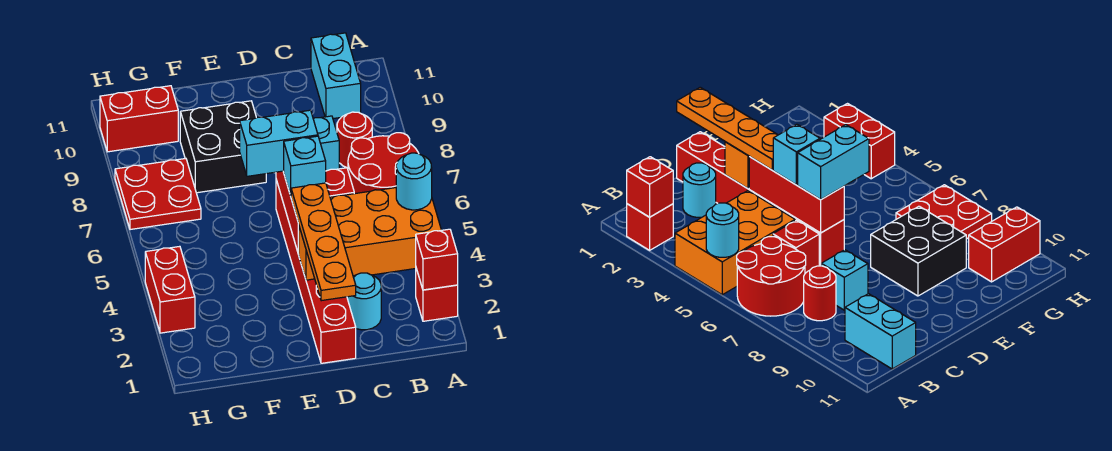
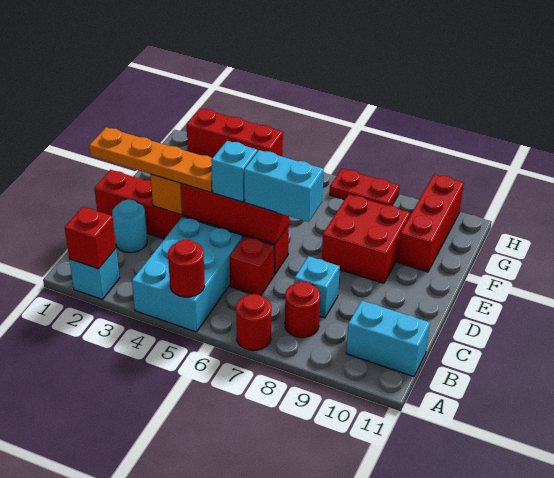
red brick A2 level 1 -> cyan brick A2 level 1
orange brick A4:C5 level 1 -> cyan brick A4:C5 level 1
cyan round brick A5 level 2 -> red round brick A5 level 2
red round brick A6:B7 level 1 -> red round brick A7 level 1
cyan brick D6:E6 level 3 -> cyan brick D6:D7 level 3
black brick E8:F9 level 1 -> red brick E8:F9 level 1
red plate G7:H8 level 1 -> red plate H7:H8 level 1
red brick G10:H10 level 1 -> red brick F10:H10 level 1
red brick H3:H4 level 1 -> red brick H2:H4 level 1

